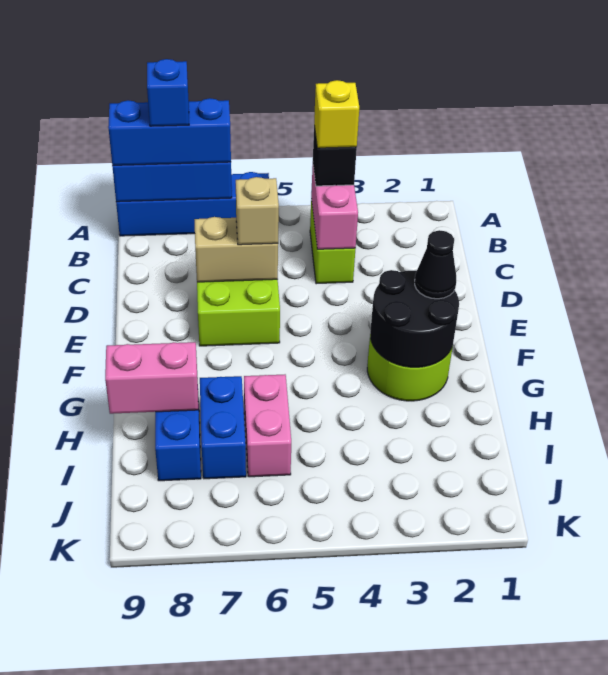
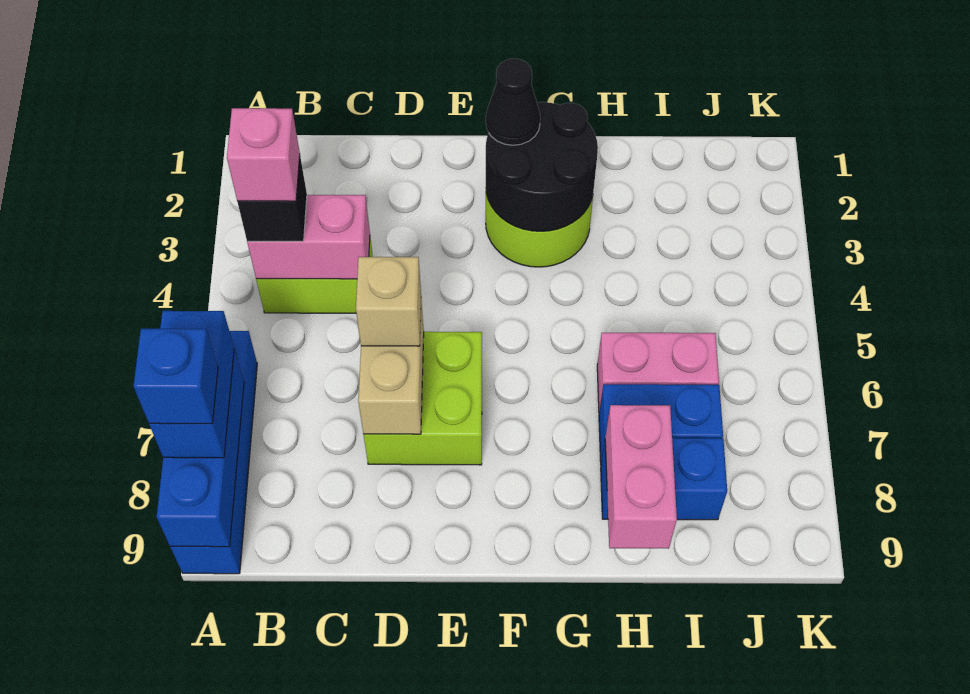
blue brick A7:A9 level 3 -> blue brick A7:A8 level 3
yellow brick B4 level 4 -> pink brick B4 level 4

